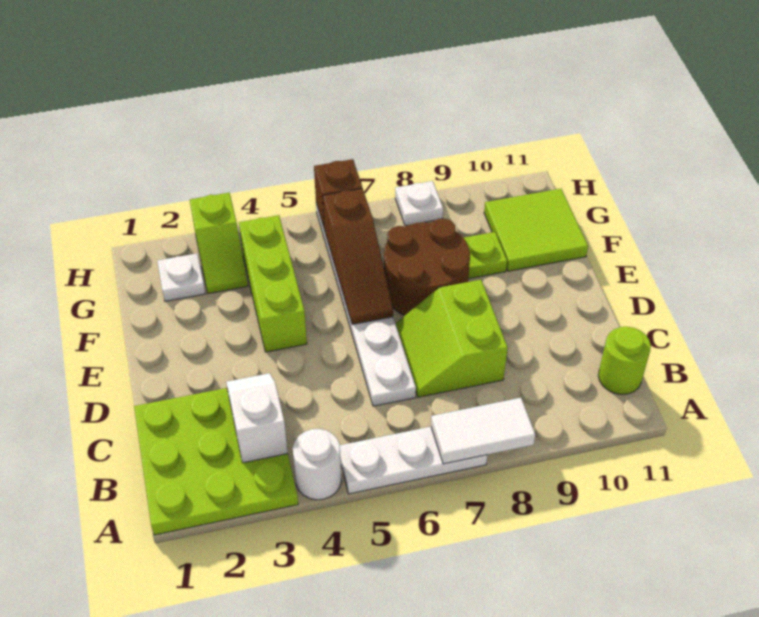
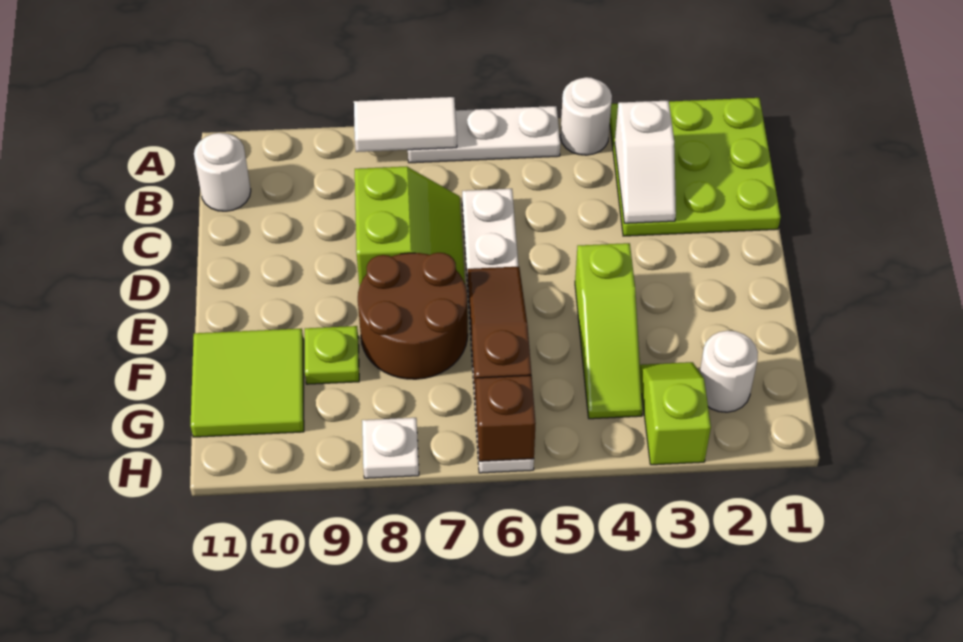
lime round brick B11 level 1 -> white round brick B11 level 1
lime brick E4:G4 level 1 -> lime slope E4:G4 level 1 top E
white plate G2 level 1 -> white round brick G2 level 1

